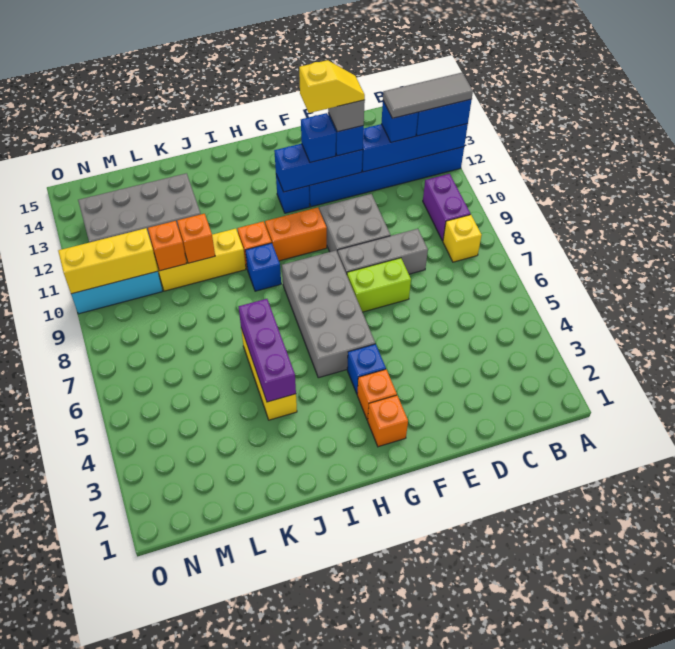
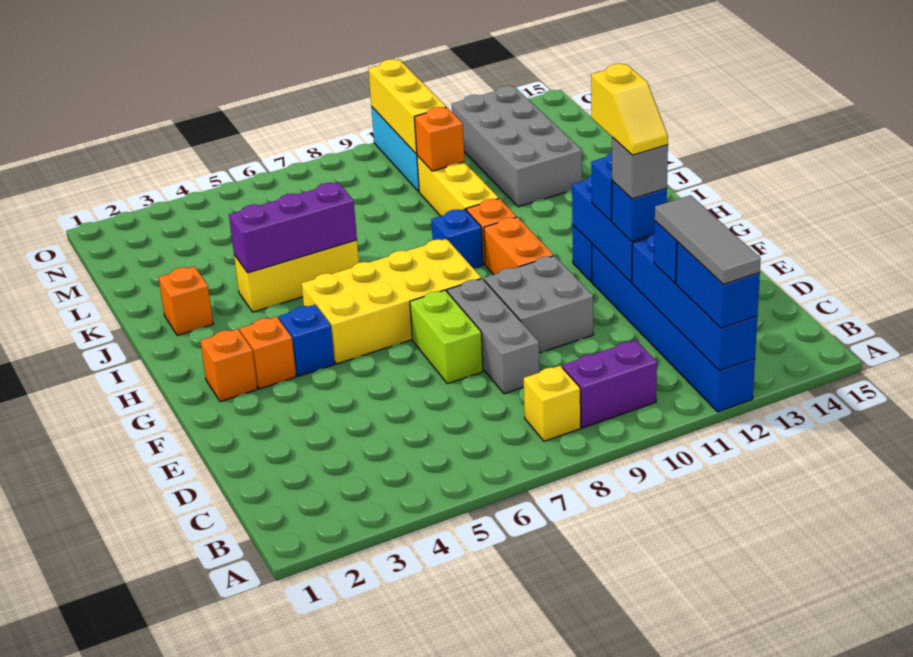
grey brick G5:H8 level 1 -> yellow brick G5:H8 level 1
orange brick K10 level 2 -> orange brick J2 level 1

